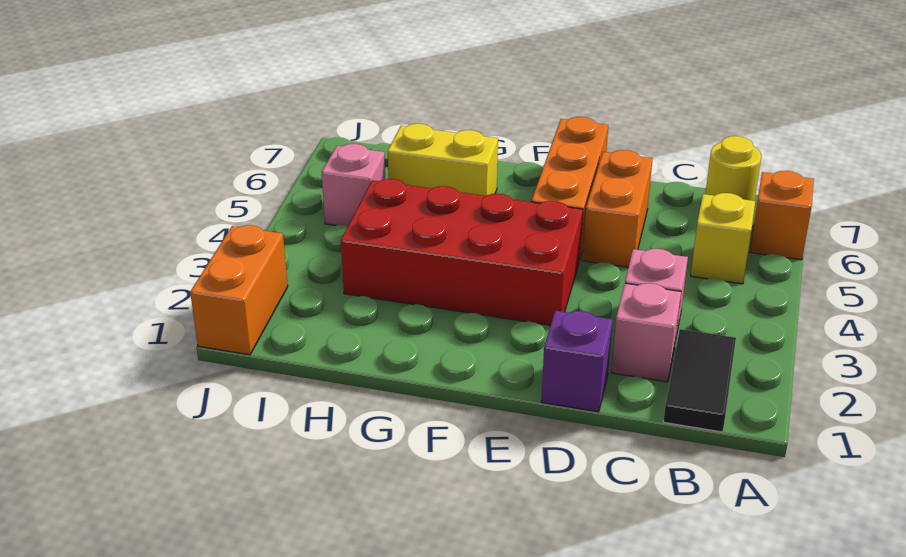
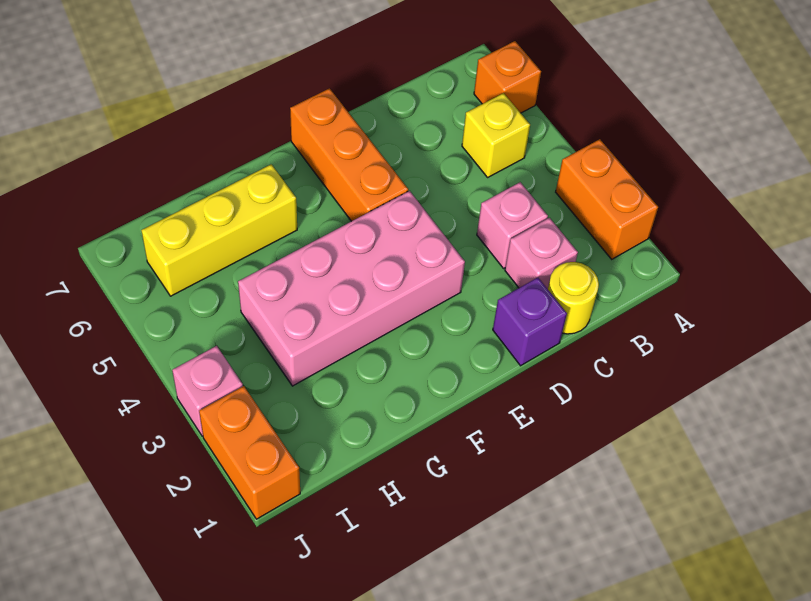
black tile B1:B2 level 1 -> none
yellow round brick B7 level 1 -> yellow round brick C1 level 1
orange brick D5:D6 level 1 -> orange brick A2:A3 level 1
red brick E3:H4 level 1 -> pink brick E3:H4 level 1
yellow brick G6:H6 level 1 -> yellow brick G6:I6 level 1
pink brick I5 level 1 -> pink brick J3 level 1

